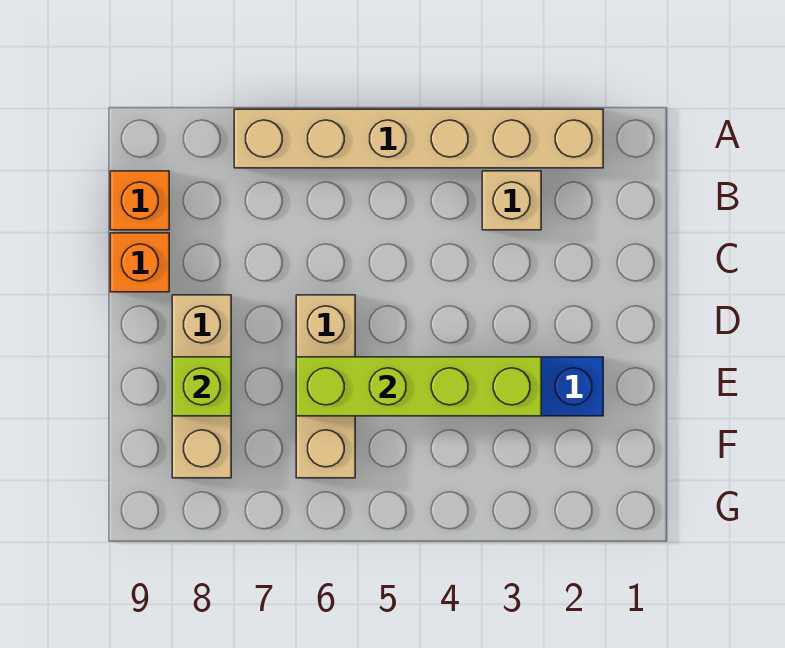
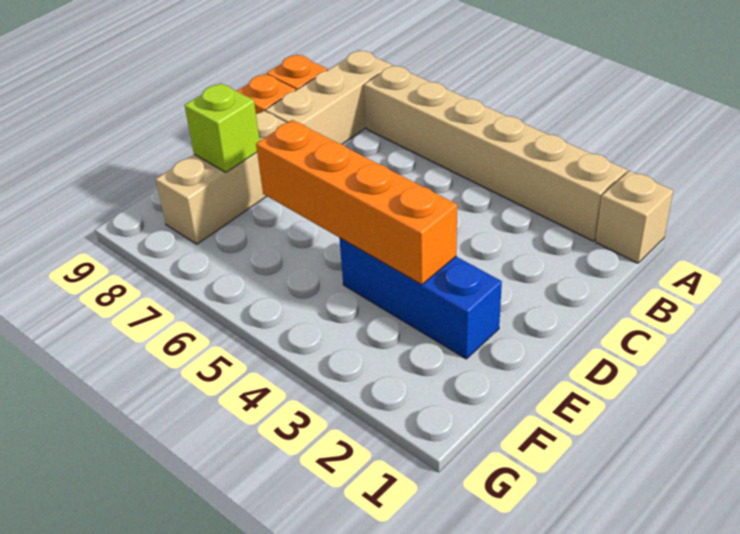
tan brick B3 level 1 -> tan brick A1 level 1
tan brick D6:F6 level 1 -> tan brick A8:C8 level 1
lime brick E3:E6 level 2 -> orange brick E3:E6 level 2

